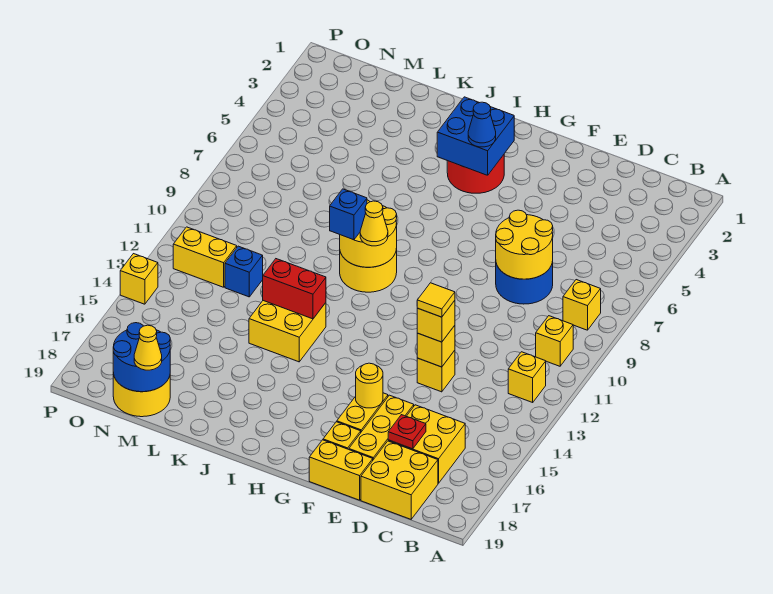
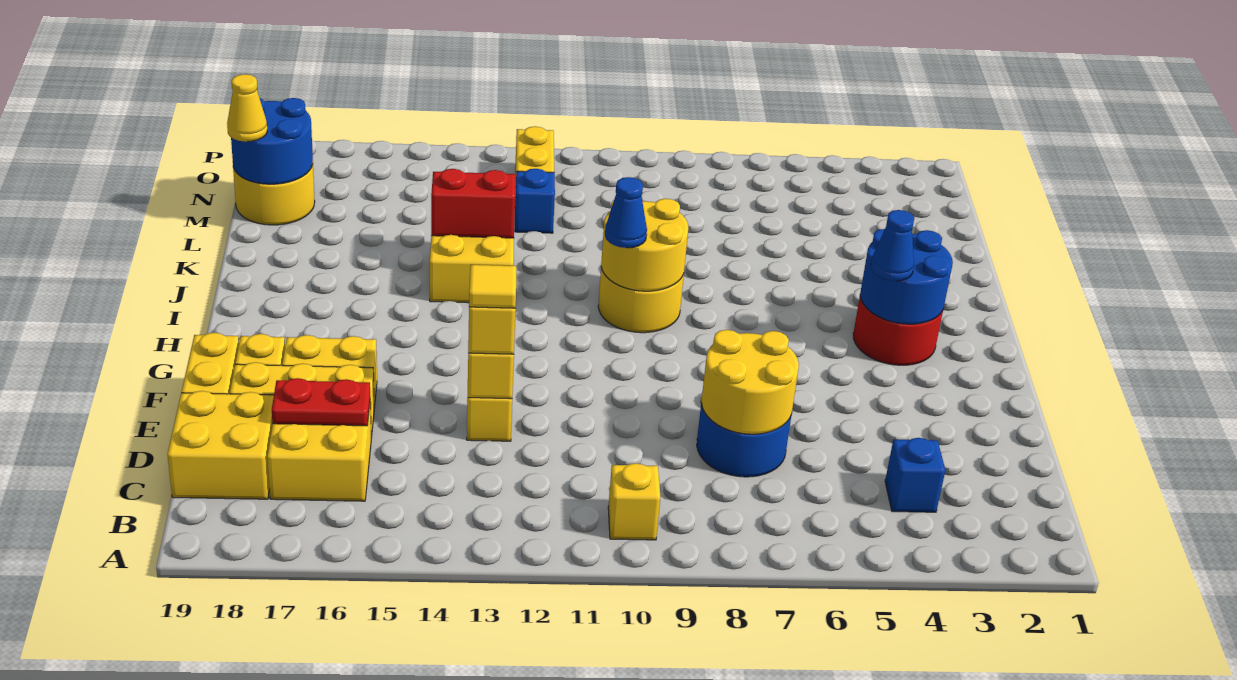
yellow brick B8 level 1 -> none
yellow brick B12 level 1 -> none
red plate D17 level 2 -> red plate D16:D17 level 2
yellow round brick F16 level 2 -> none
blue brick H3:I4 level 2 -> blue round brick H3:I4 level 2
yellow cone I10 level 3 -> blue cone I10 level 3
blue brick J10 level 3 -> blue brick C4 level 1
red brick J13:K13 level 2 -> red brick K13:K14 level 2
yellow brick P14 level 1 -> none

